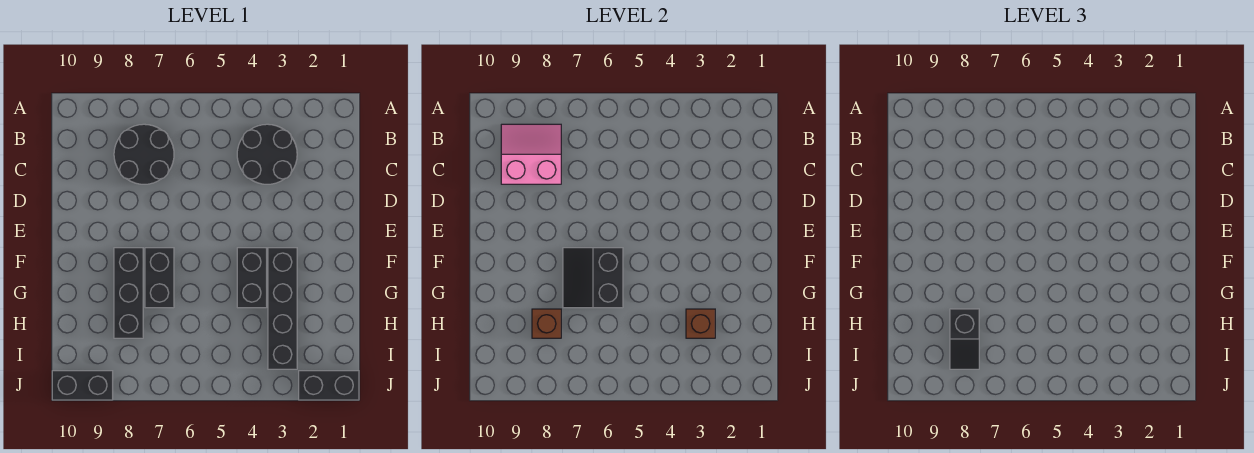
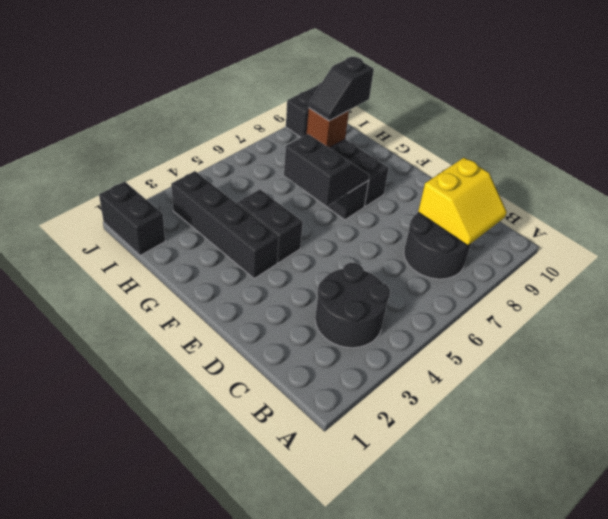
pink slope B8:C9 level 2 top C -> yellow slope B8:C9 level 2 top C
brown brick H3 level 2 -> none
black slope H8:I8 level 3 top H -> black slope H8:H9 level 3 top 9
black brick J1:J2 level 1 -> black brick I1:J1 level 1

